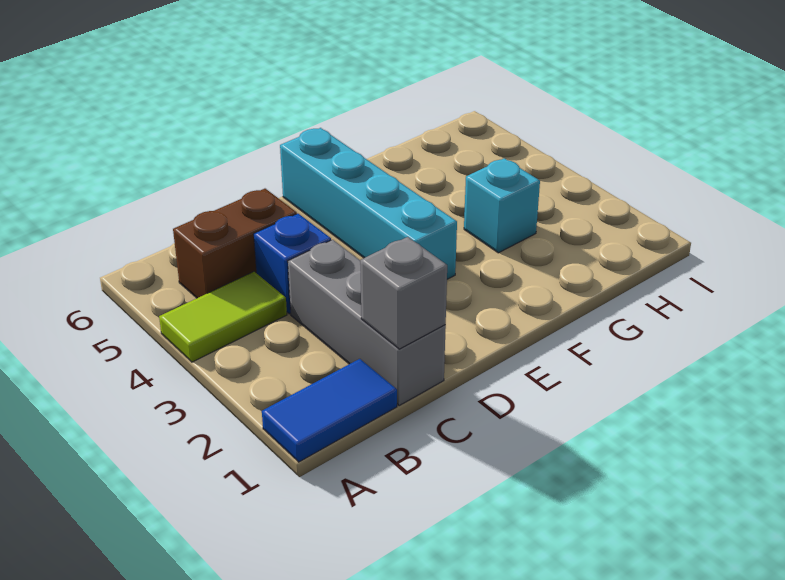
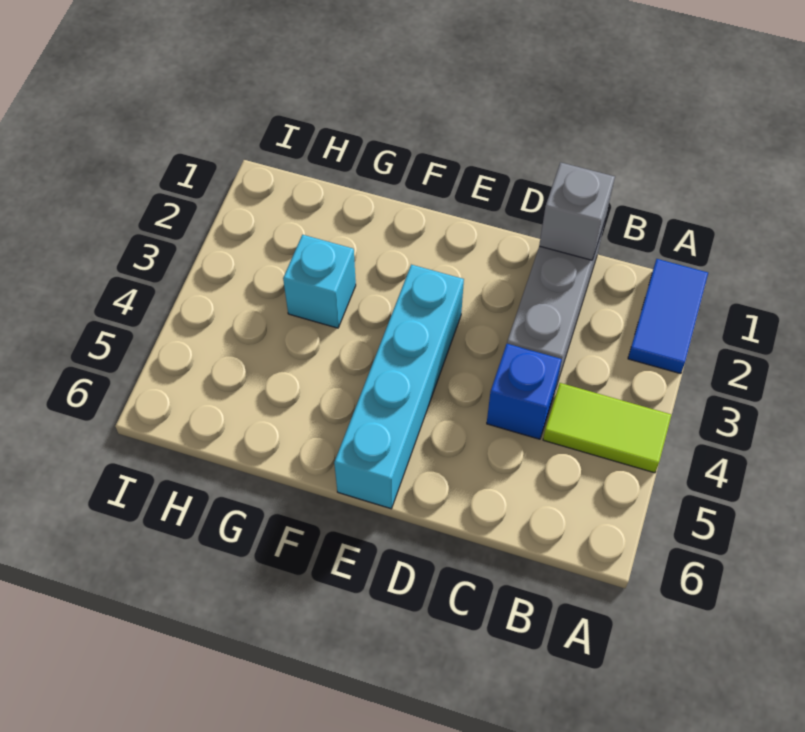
blue tile A1:B1 level 1 -> blue tile A1:A2 level 1
brown brick B5:C5 level 1 -> none

